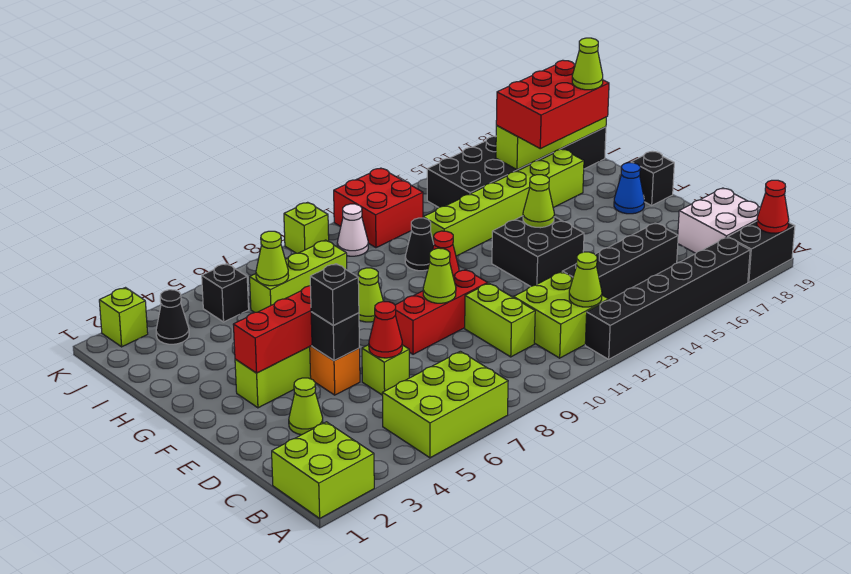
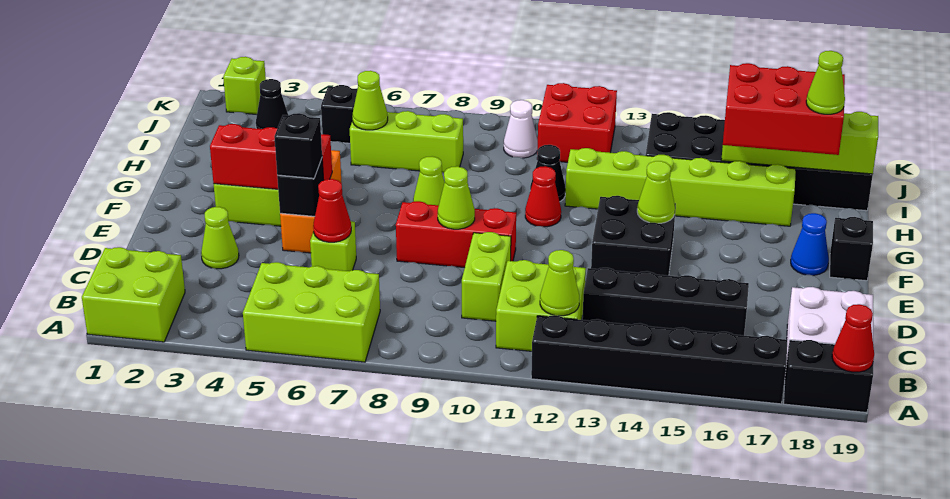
lime brick K9 level 1 -> none

